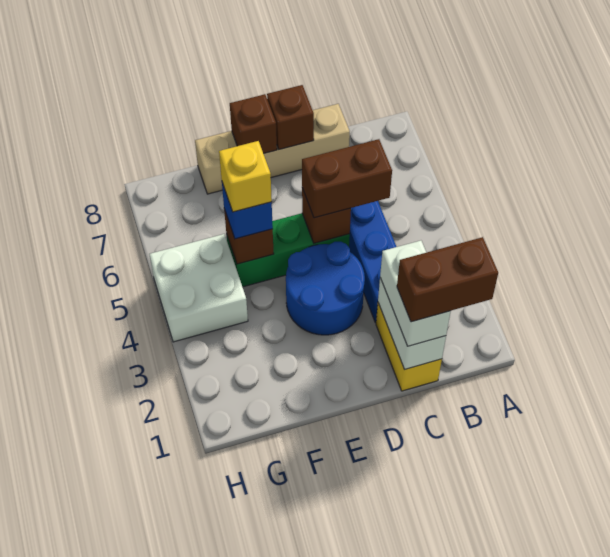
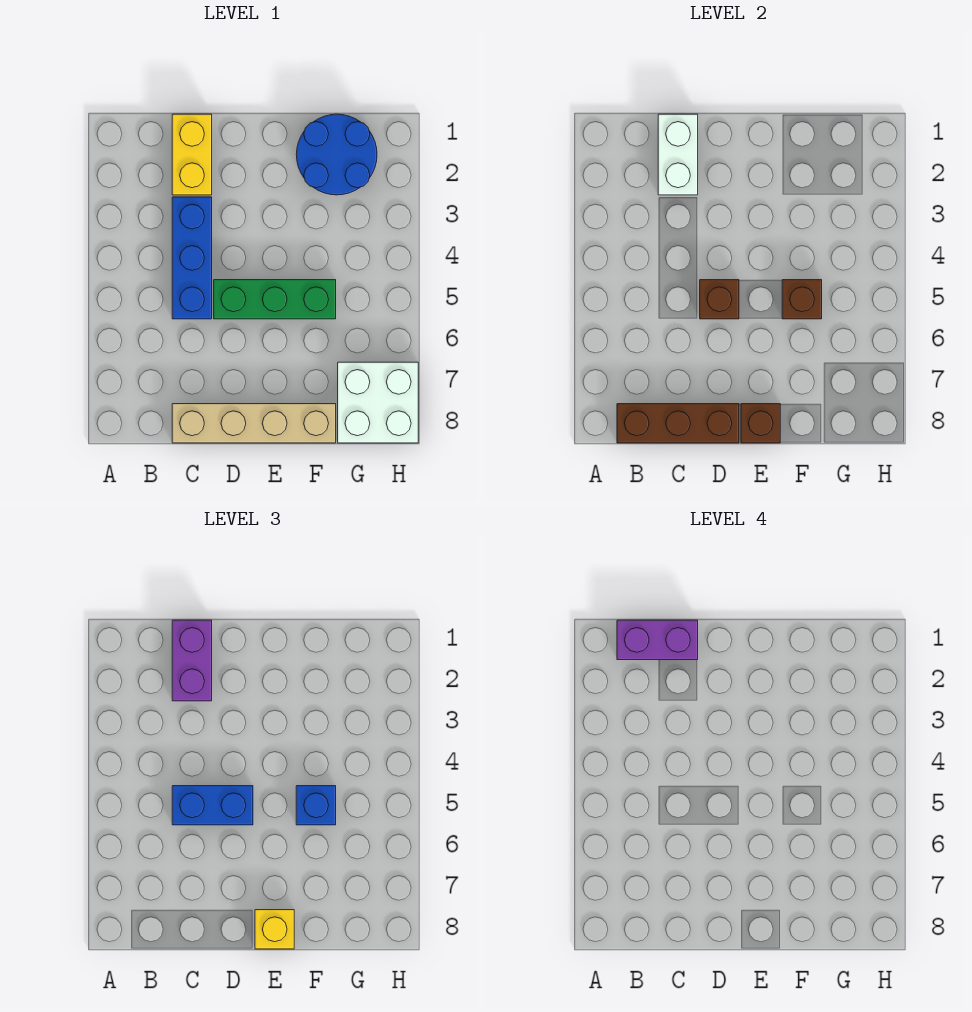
brown brick B1:C1 level 4 -> purple brick B1:C1 level 4
white brick C1:C2 level 3 -> purple brick C1:C2 level 3
brown brick C5:D5 level 3 -> blue brick C5:D5 level 3
blue round brick D3:E4 level 1 -> blue round brick F1:G2 level 1
brown brick D8 level 2 -> brown brick B8:D8 level 2
yellow brick F5 level 4 -> yellow brick E8 level 3
white brick G4:H5 level 1 -> white brick G7:H8 level 1

